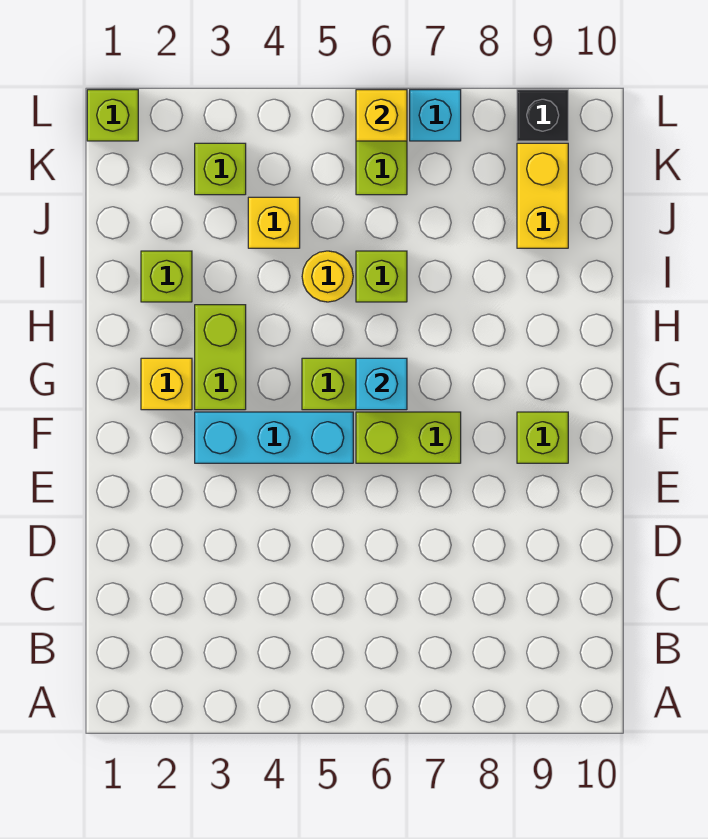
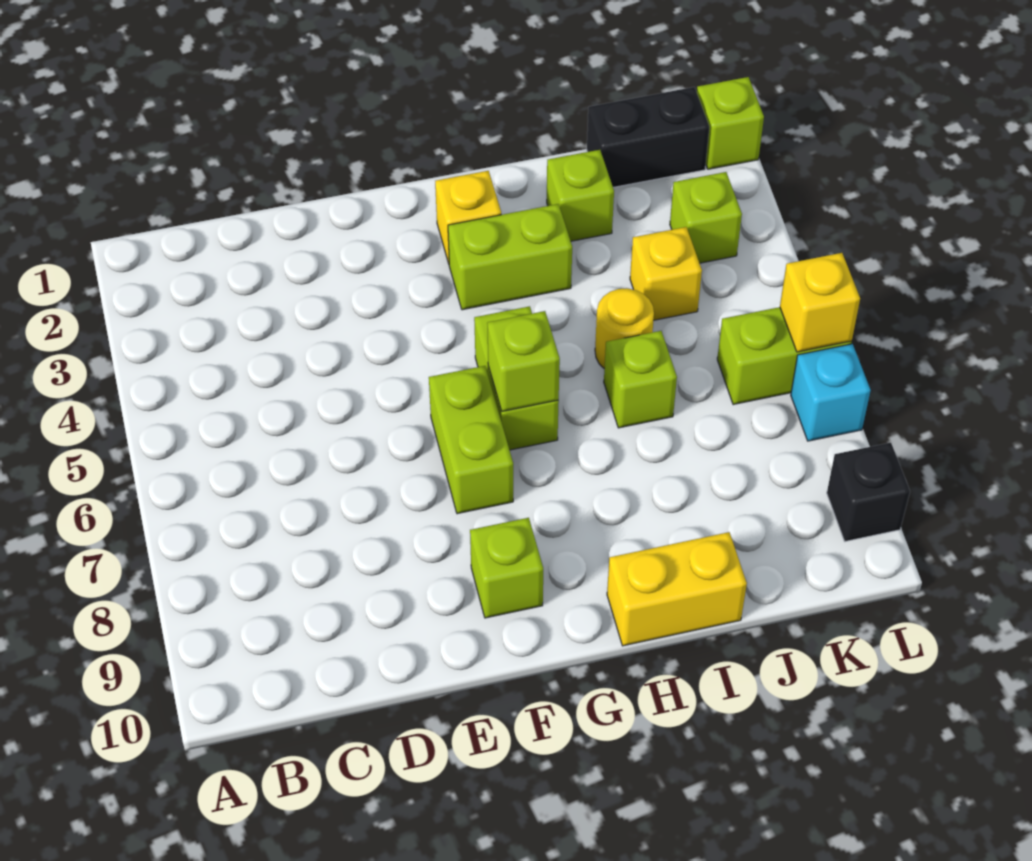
cyan brick F3:F5 level 1 -> none
cyan brick G6 level 2 -> lime brick G6 level 2
none -> black brick J1:K1 level 1
yellow brick J9:K9 level 1 -> yellow brick H10:I10 level 1

